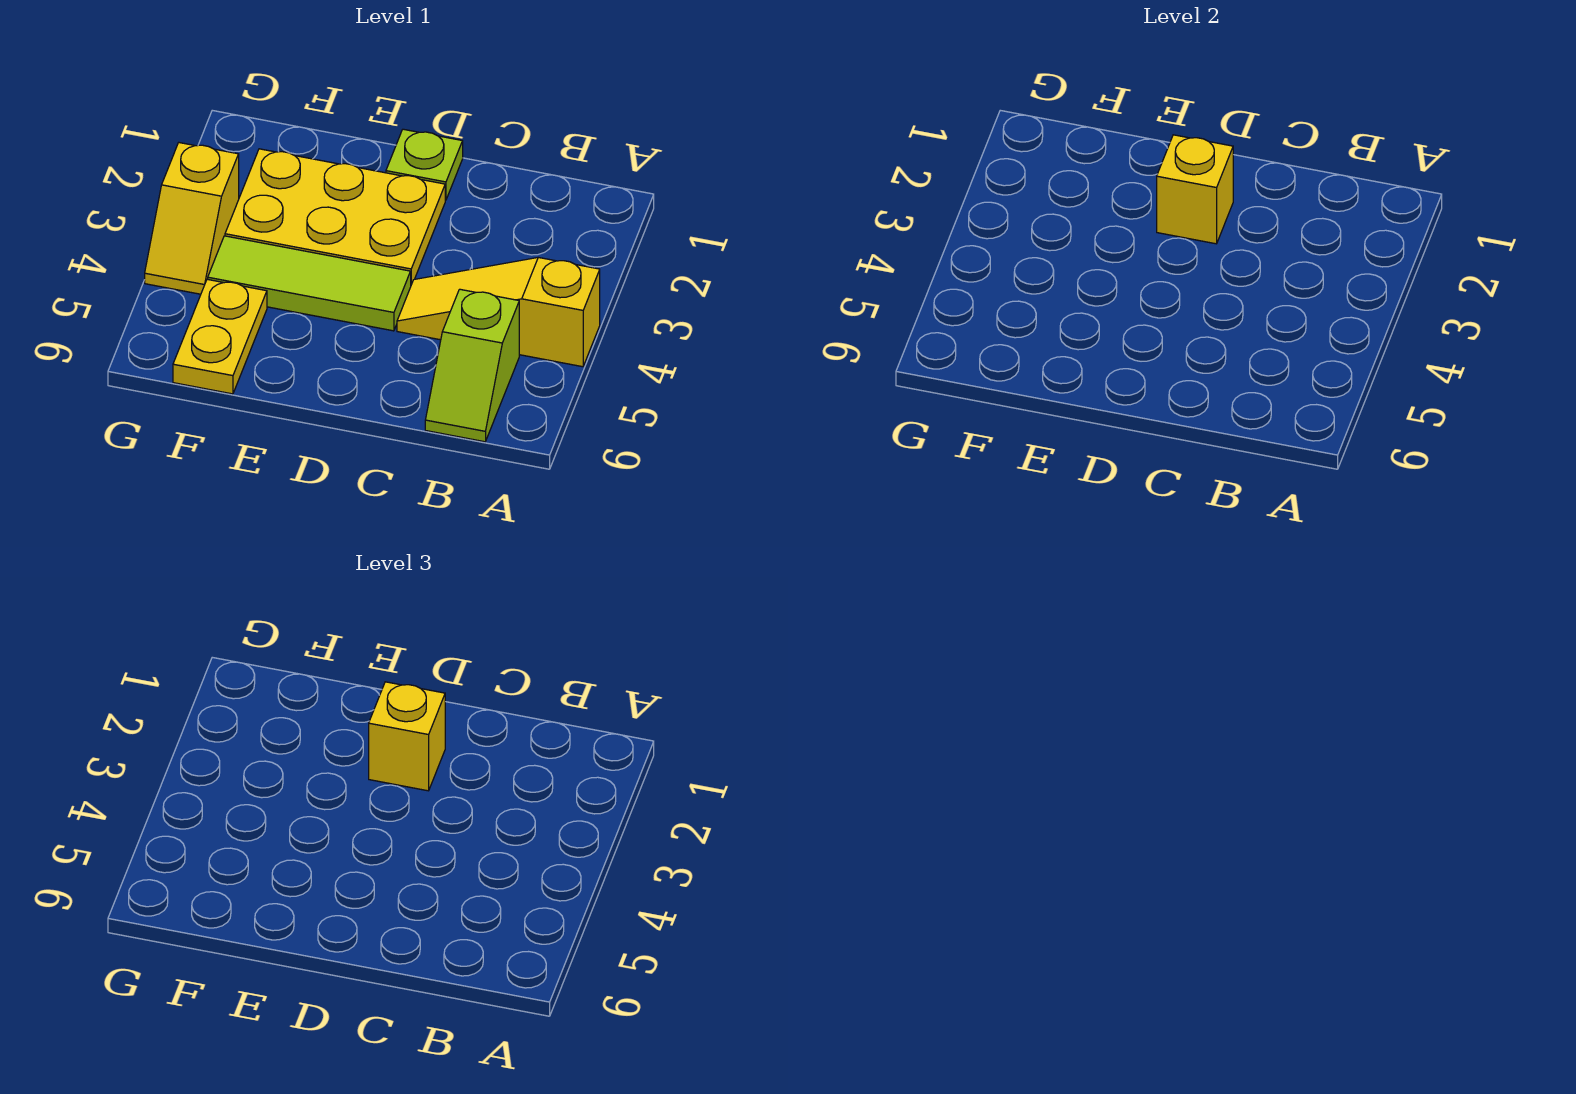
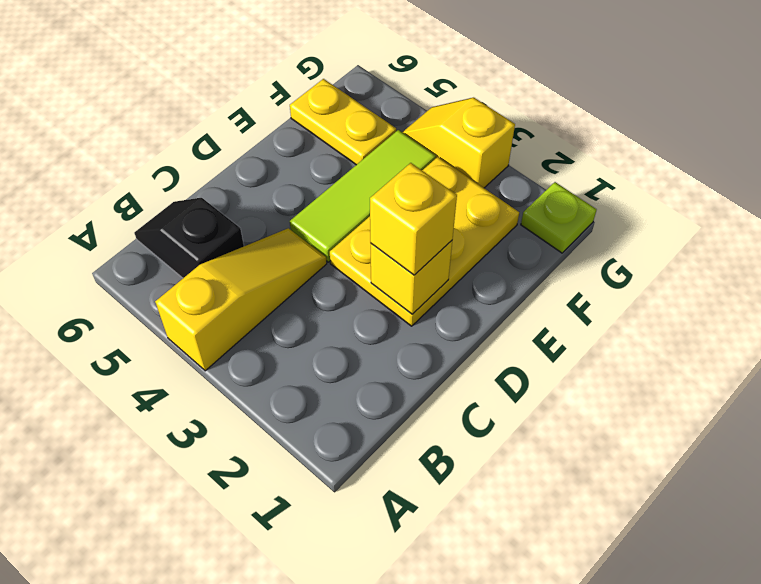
lime slope B5:B6 level 1 top 5 -> black slope B5:B6 level 1 top 5
lime plate D1 level 1 -> lime plate G1 level 1

